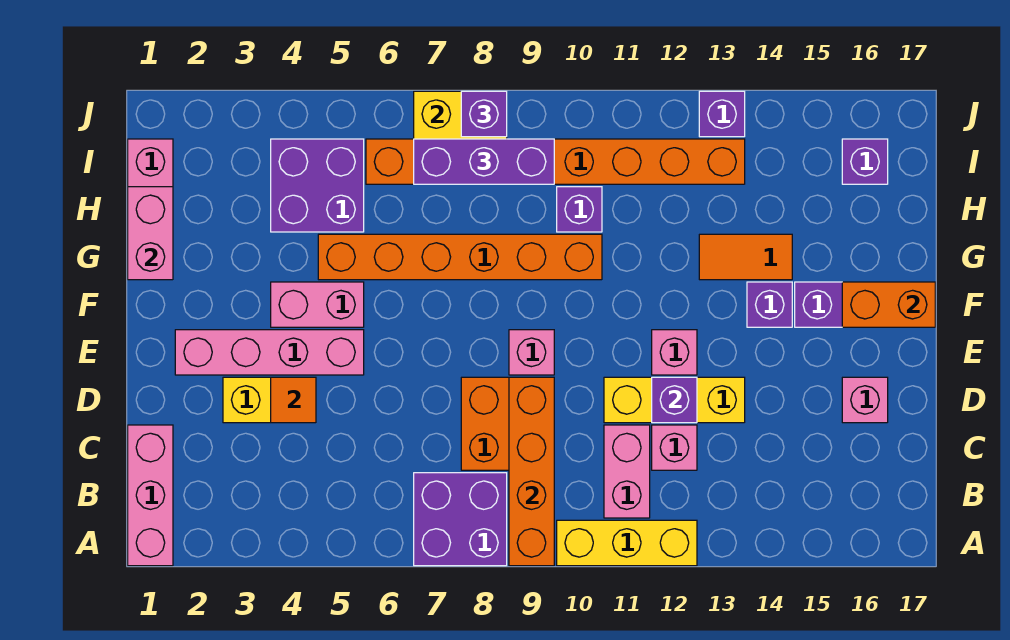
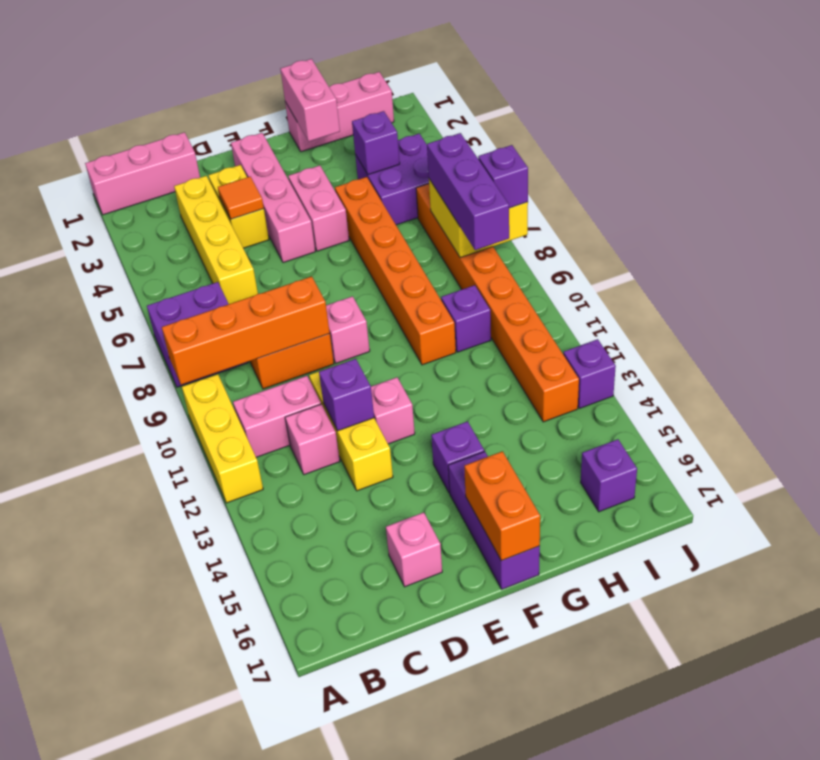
none -> yellow brick C3:C6 level 1
pink brick G1:H1 level 2 -> pink brick G1:G2 level 2
orange tile G13:G14 level 1 -> none
none -> purple brick H4 level 2

